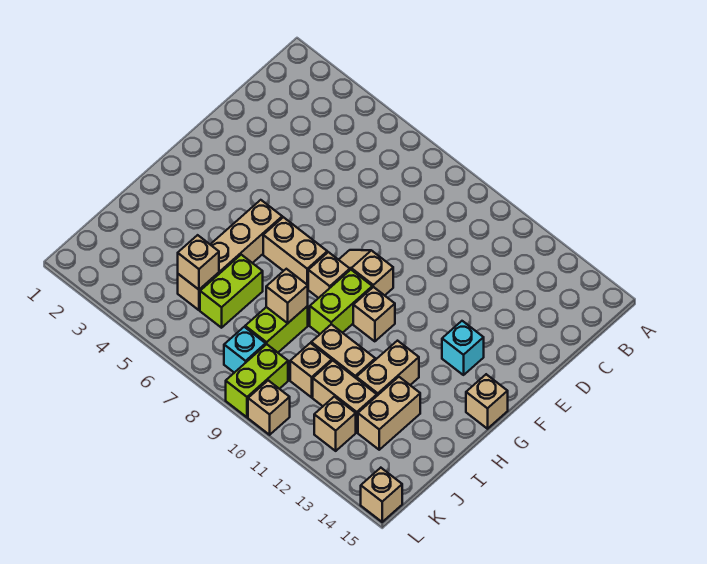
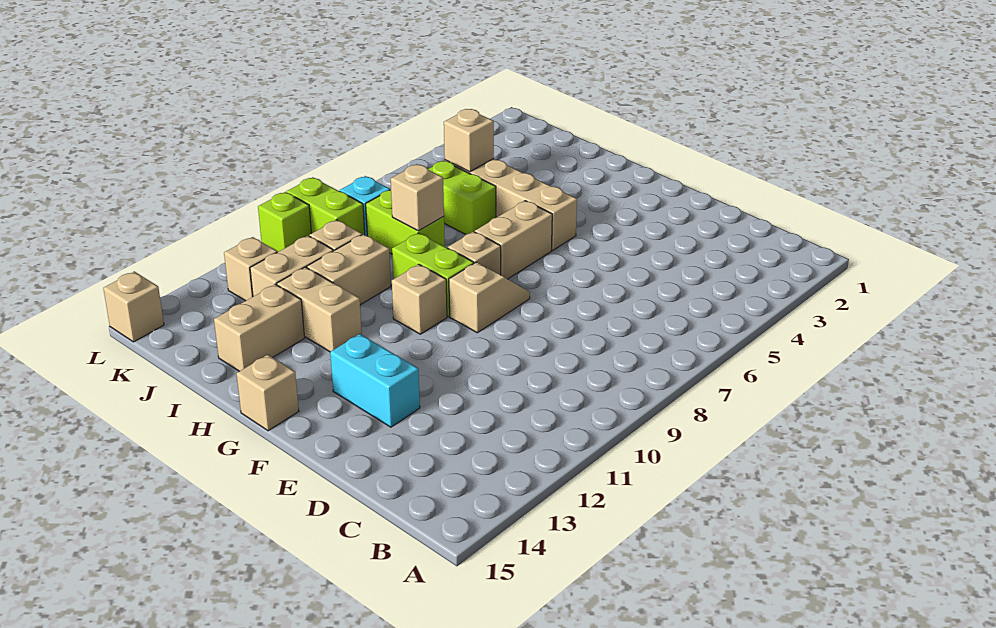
cyan brick F13 level 1 -> cyan brick E13:F13 level 1
tan brick I13:J13 level 1 -> tan brick I13:I14 level 1
tan brick L10 level 1 -> lime brick L10 level 1

